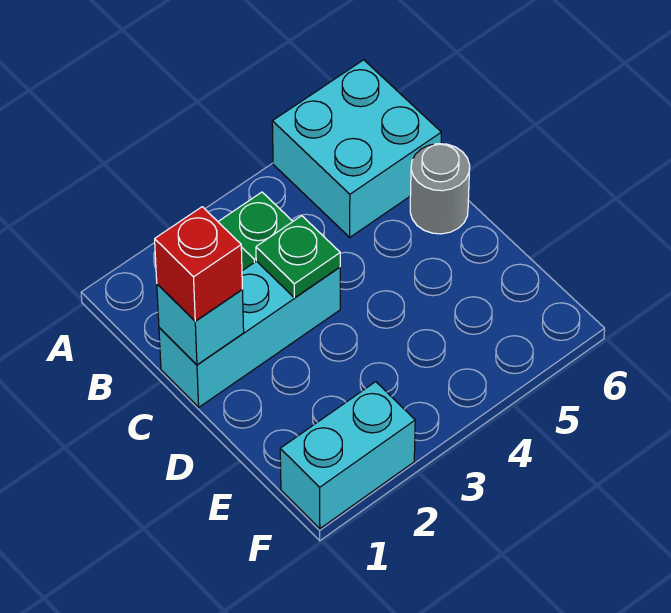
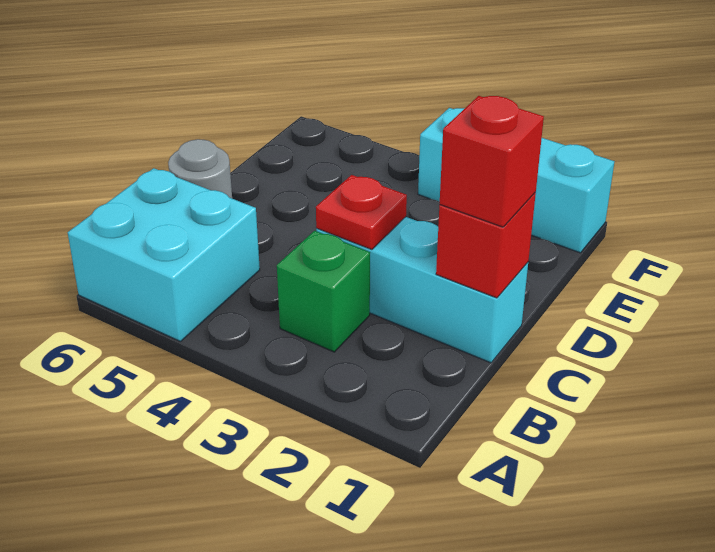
cyan brick C1 level 2 -> red brick C1 level 2
green plate C3 level 2 -> red plate C3 level 2
cyan brick F1:F2 level 1 -> cyan brick F1:F3 level 1

